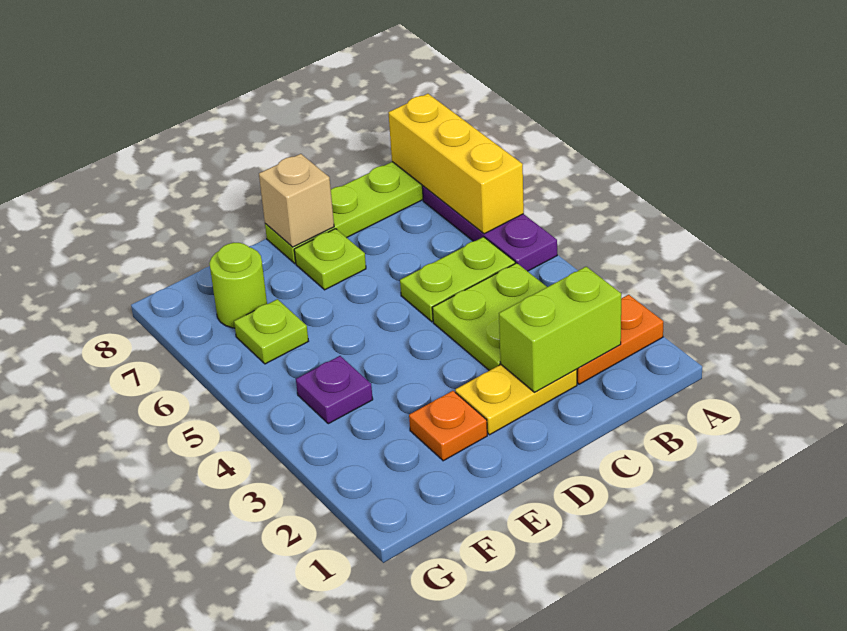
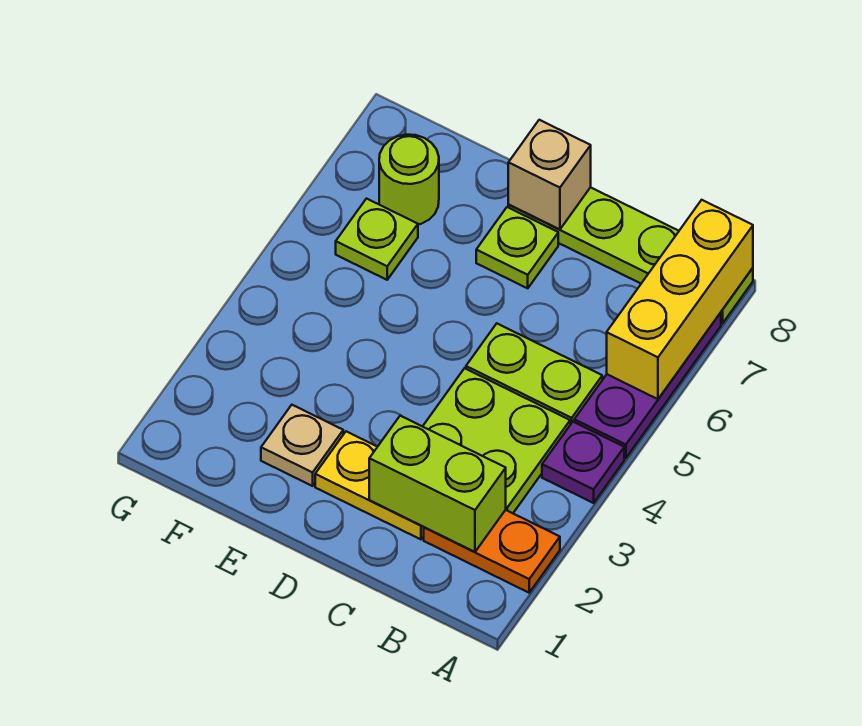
orange plate E2 level 1 -> tan plate E2 level 1
purple plate F4 level 1 -> purple plate A4 level 1

